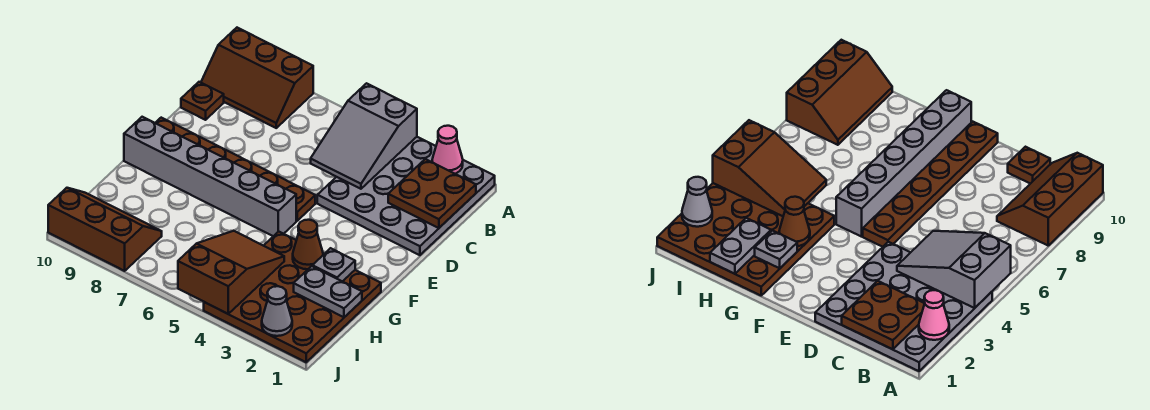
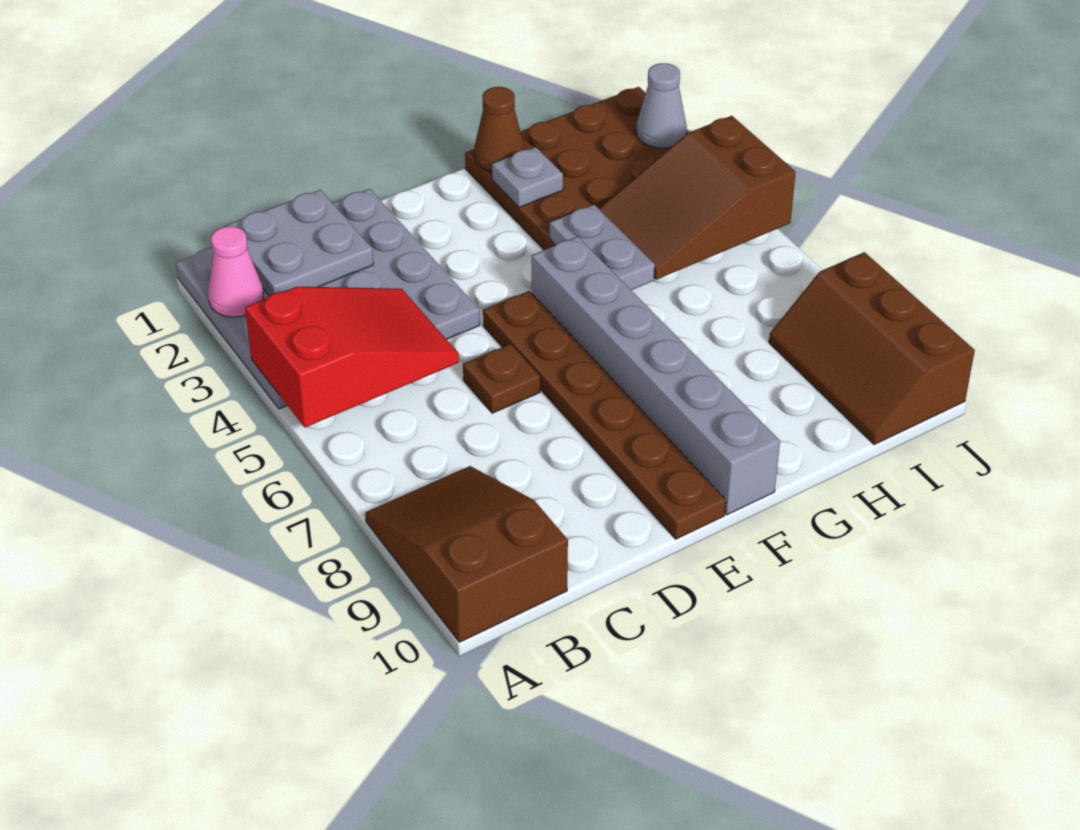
grey slope A4:C5 level 2 top A -> red slope A4:C5 level 2 top A
brown slope A8:B10 level 1 top A -> brown slope A8:B10 level 1 top 10
brown plate B1:C2 level 2 -> grey plate B1:C2 level 2
brown plate C10 level 1 -> brown plate D6 level 1
brown cone G3 level 2 -> brown cone G1 level 2
grey plate H1:H2 level 2 -> grey plate G4:G5 level 2

